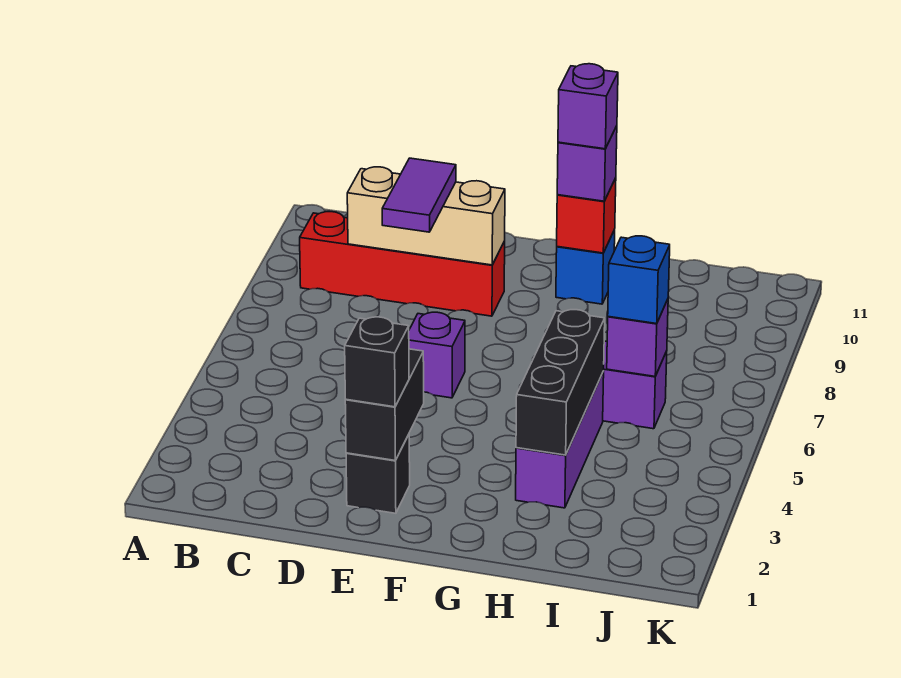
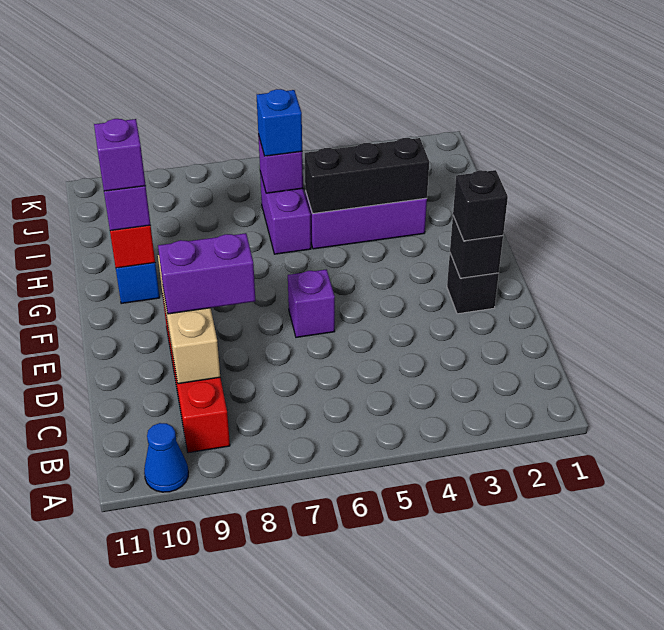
none -> blue cone A10 level 1
purple tile D8:D9 level 3 -> purple brick D8:D9 level 3
black brick E2:E3 level 2 -> black brick E2 level 2

